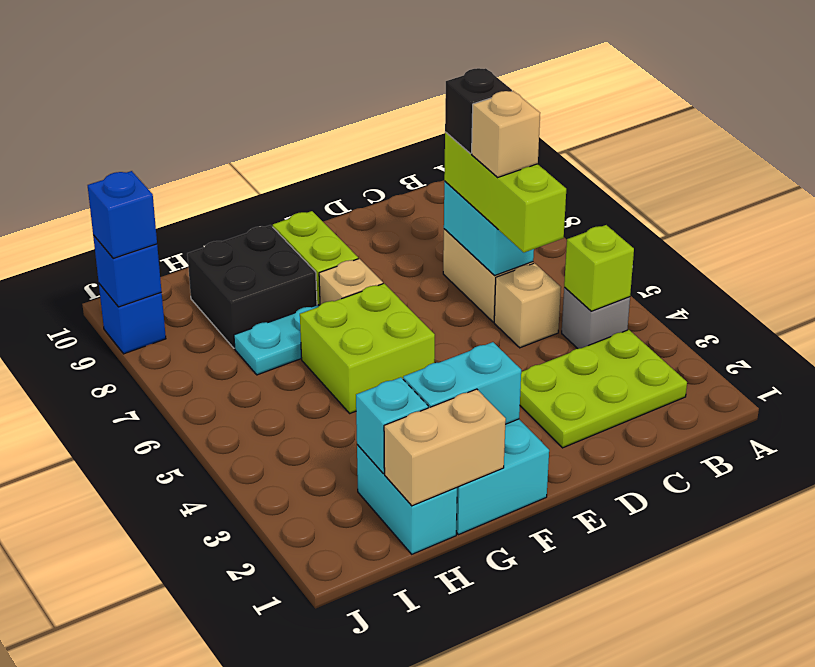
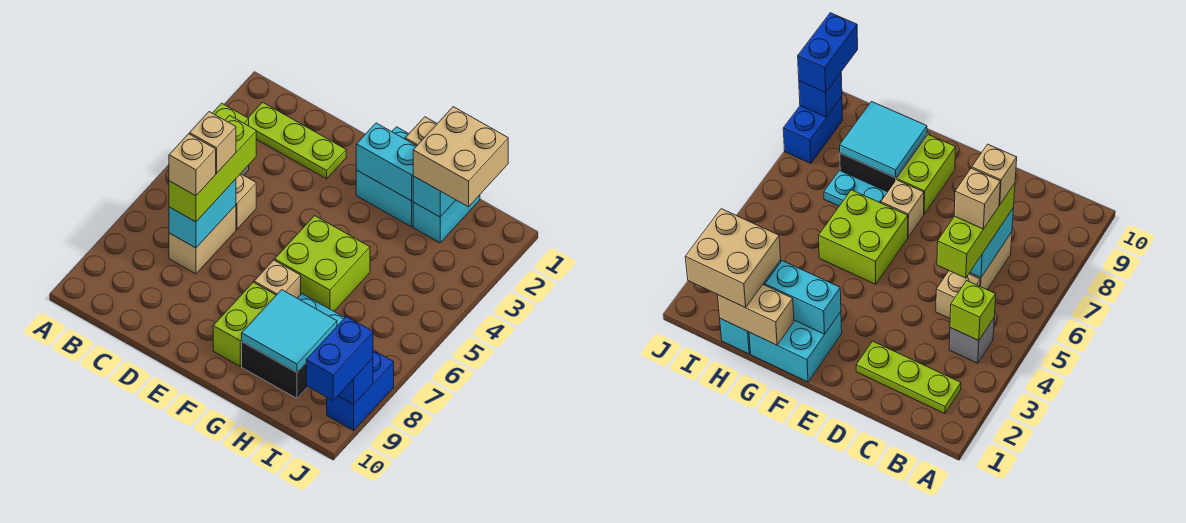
lime plate B2:D3 level 1 -> lime plate B2:D2 level 1
black brick C7 level 4 -> tan brick C7 level 4
none -> cyan tile G8:H9 level 2
none -> tan brick H1:I2 level 3
blue brick J9 level 1 -> blue brick J8:J9 level 1
blue brick J9 level 3 -> blue brick J9:J10 level 3

